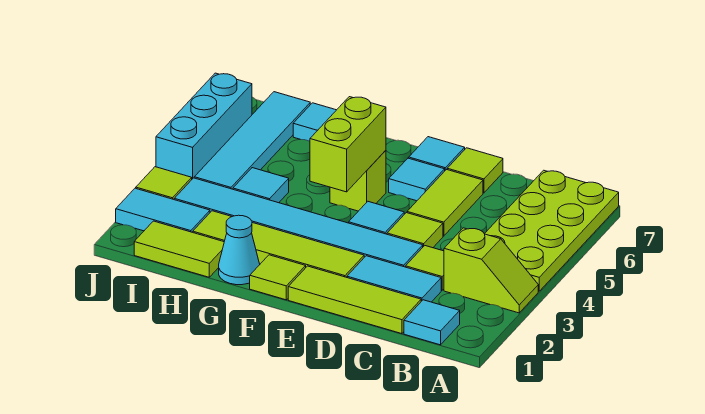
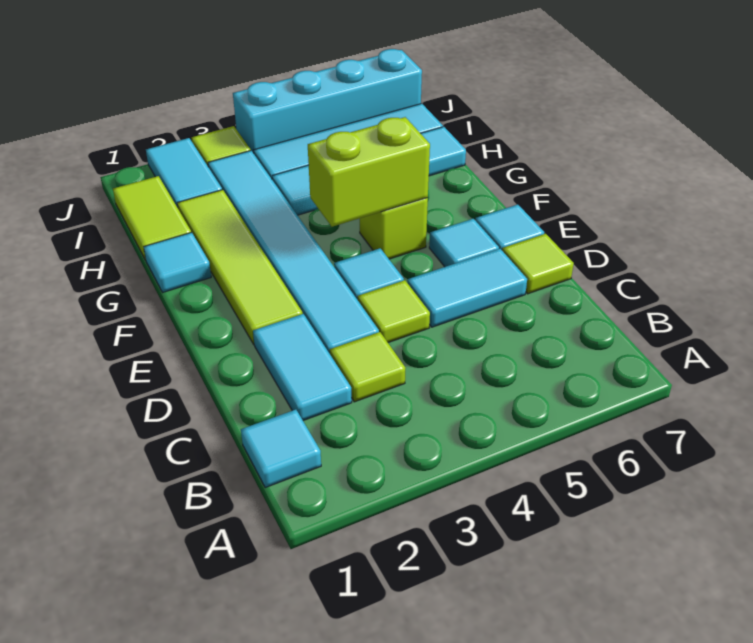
lime slope A3:B3 level 1 top B -> none
lime plate A4:B7 level 1 -> none
lime tile C1:E1 level 1 -> none
lime tile D5:D6 level 1 -> cyan tile D5:D6 level 1
lime tile F1 level 1 -> none
cyan cone G1 level 1 -> cyan tile G1 level 1
cyan brick J4:J6 level 1 -> cyan brick J4:J7 level 1

